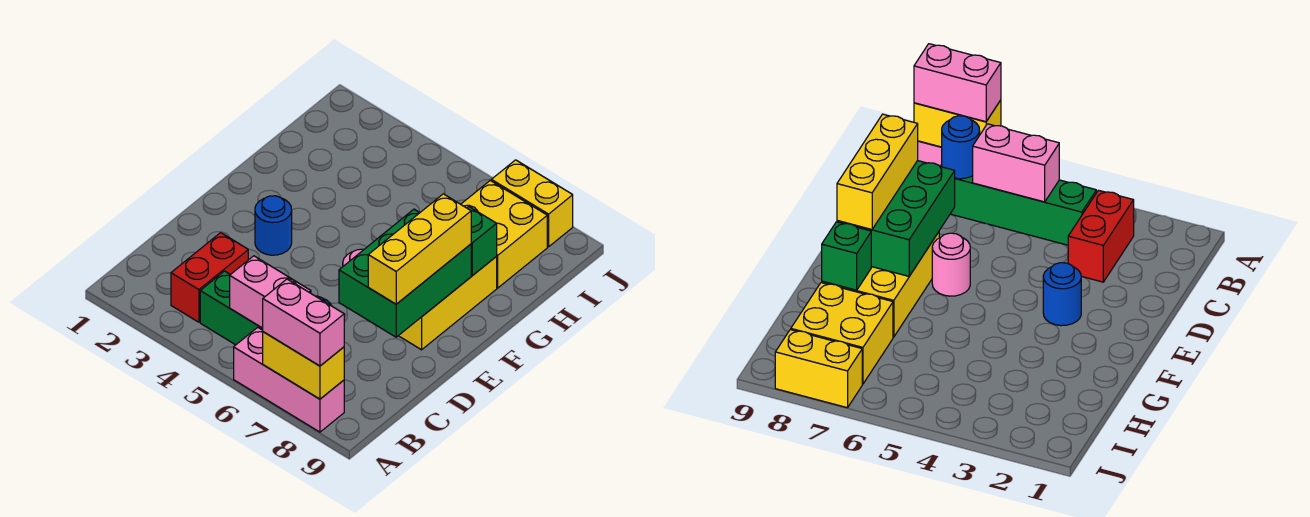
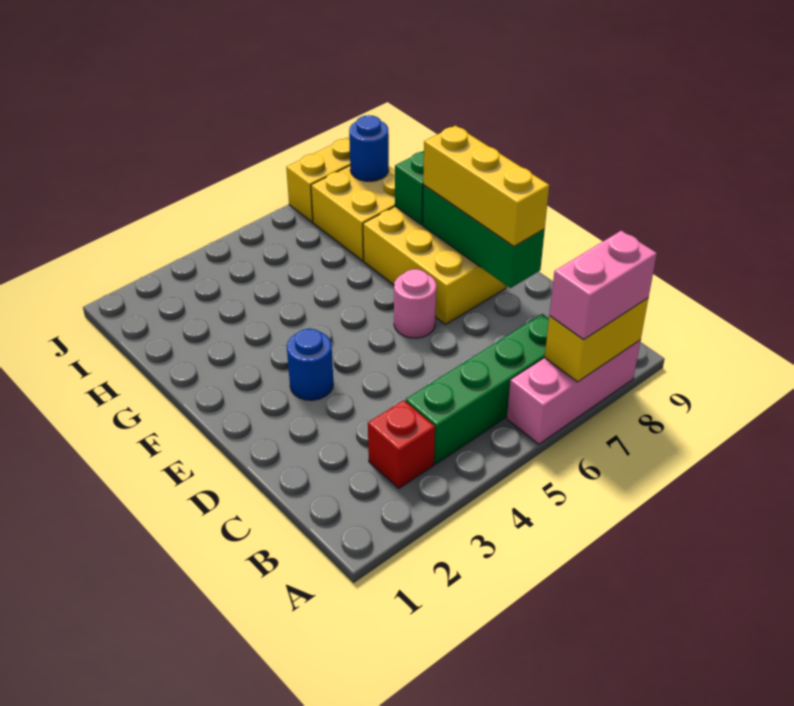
red brick B3:C3 level 1 -> red brick B3 level 1
pink brick B5:B6 level 2 -> none
blue round brick B7 level 2 -> blue round brick I8 level 2
green brick D7:F8 level 2 -> green brick D8:F8 level 2

